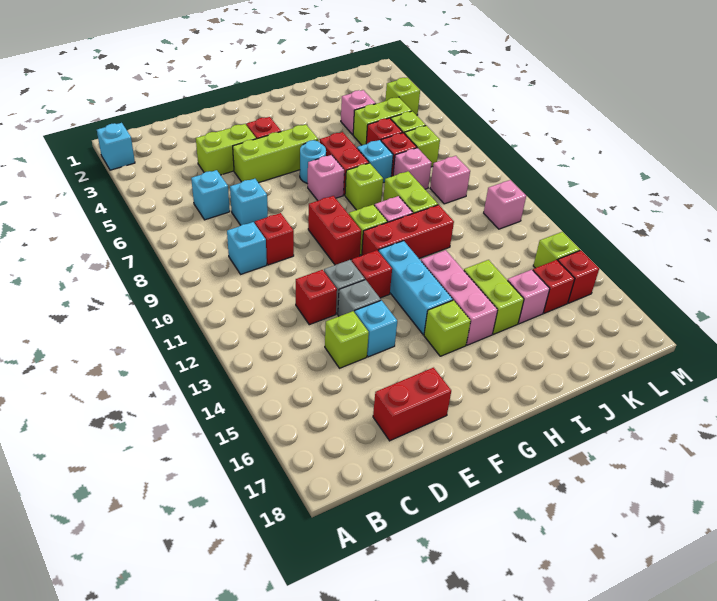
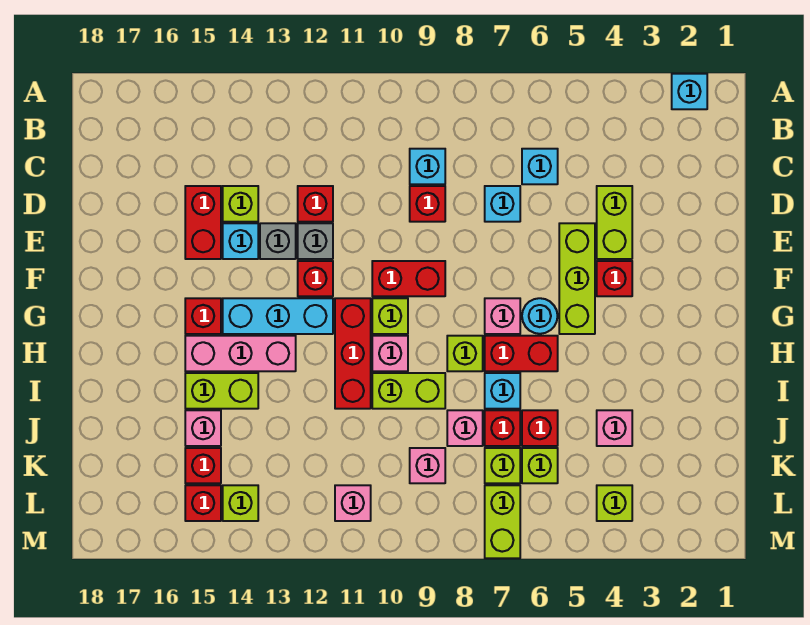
red brick D17:E17 level 1 -> red brick D15:E15 level 1
lime brick G15 level 1 -> red brick G15 level 1
lime brick J5:K5 level 1 -> lime brick L7:M7 level 1

